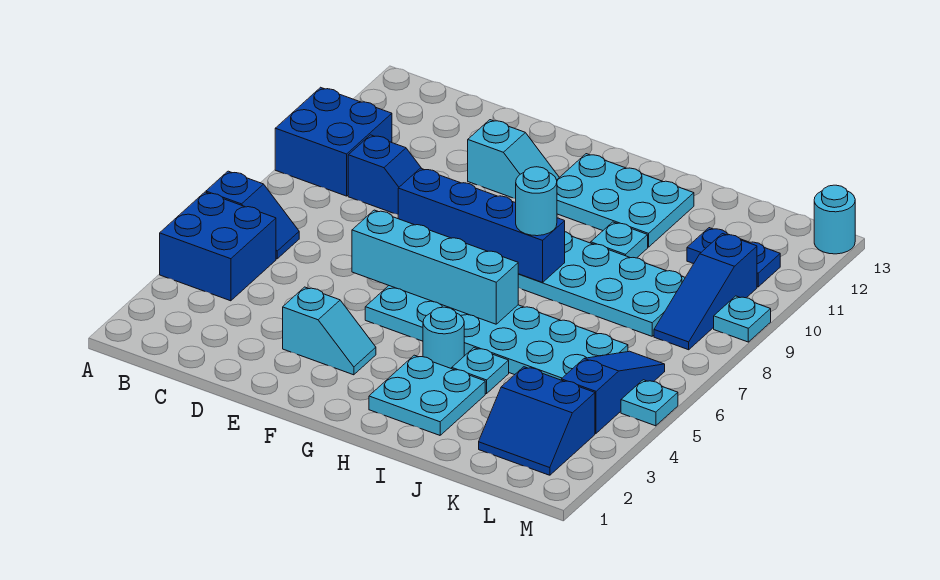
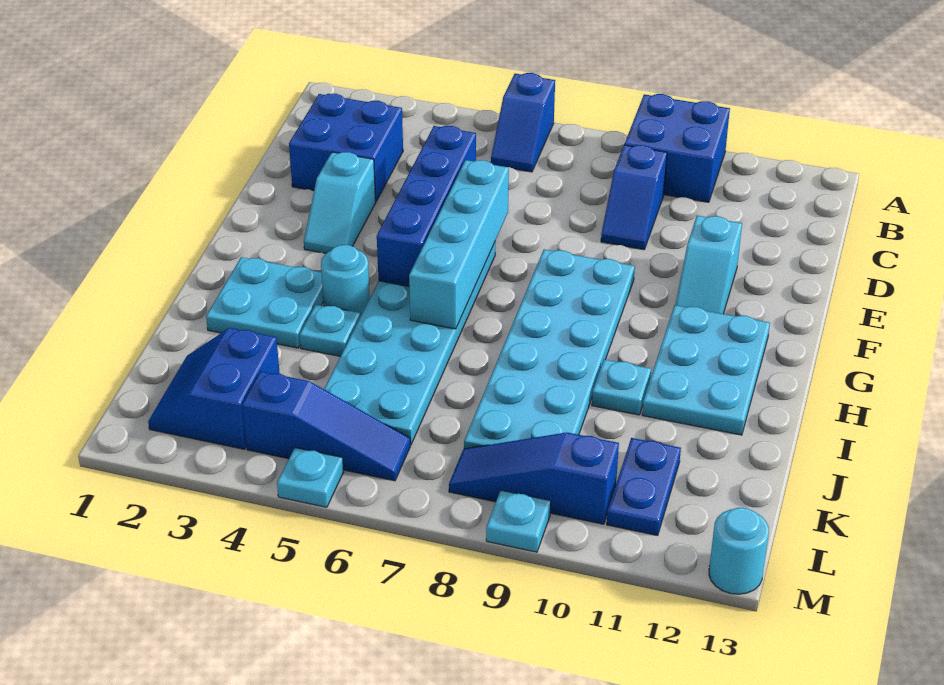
blue brick A4:B5 level 1 -> blue brick C2:D3 level 1
blue brick E8:H8 level 2 -> blue brick D5:G5 level 2
cyan round brick H8 level 3 -> none

